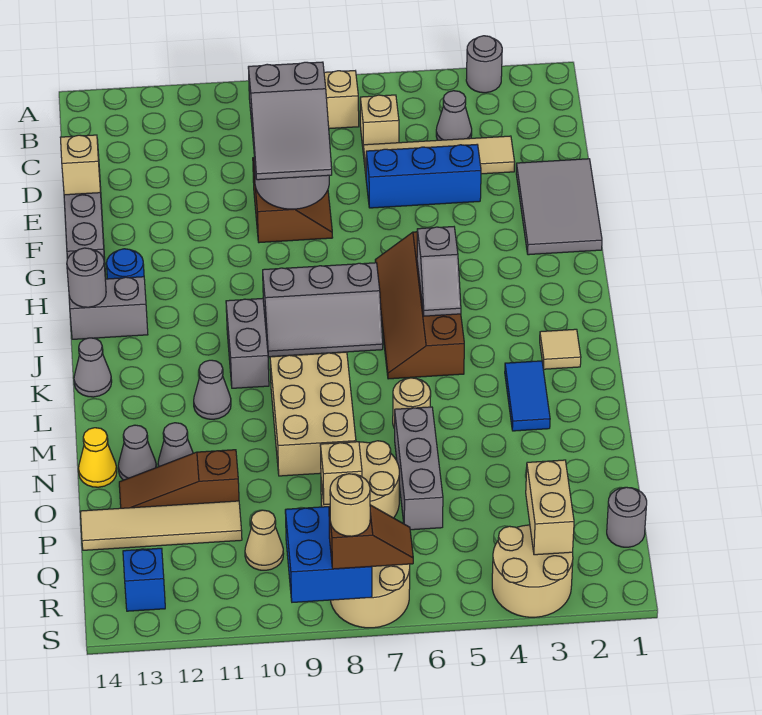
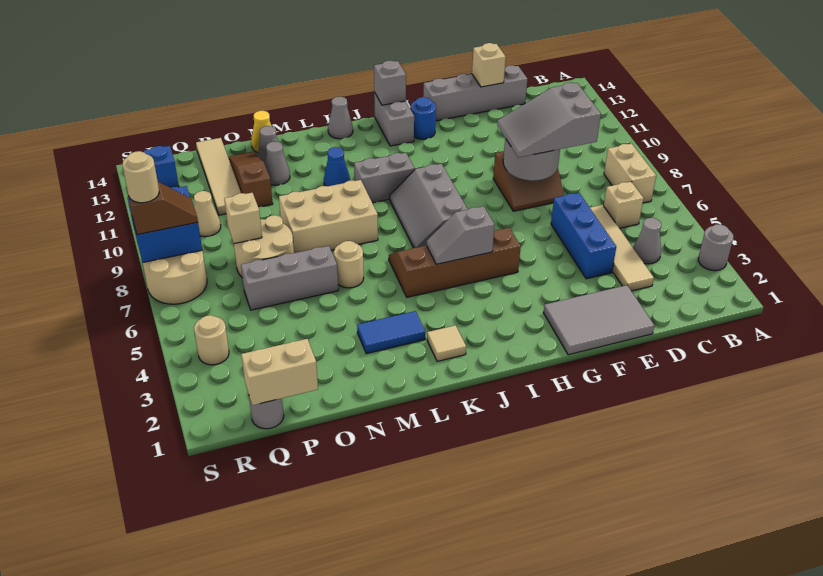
grey round brick I14 level 2 -> grey brick I14 level 2
grey cone L11 level 1 -> blue cone L11 level 1
tan brick Q3:R3 level 2 -> tan brick P1:Q1 level 2
tan round brick R3:S4 level 1 -> tan round brick R4 level 1
brown slope S7:S8 level 3 top 8 -> brown slope R8:S8 level 3 top S

